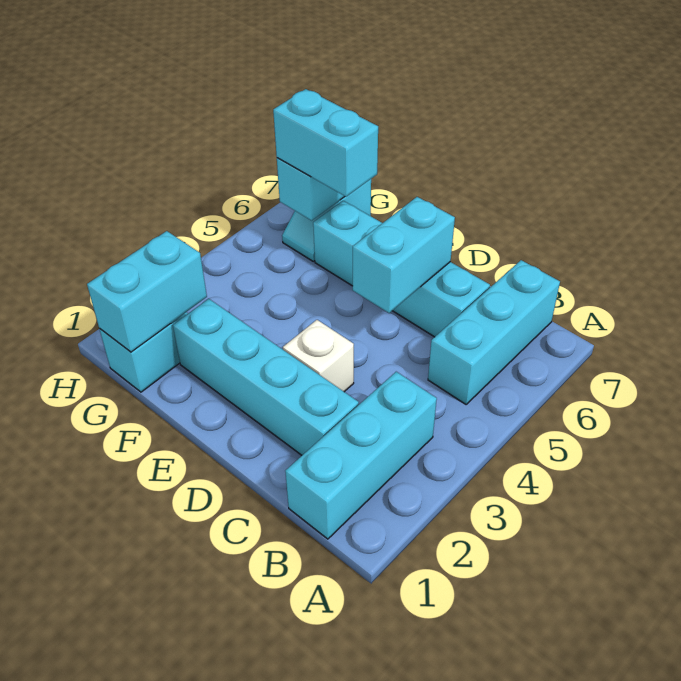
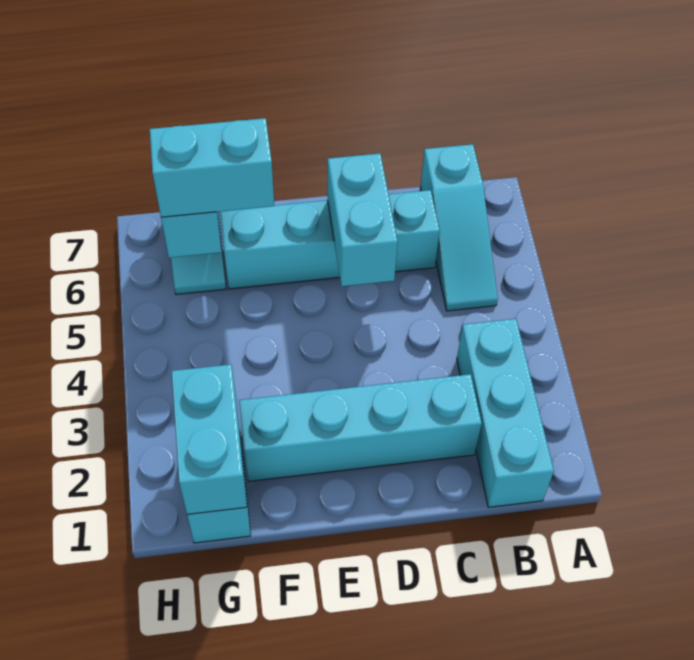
cyan brick B5:B7 level 1 -> cyan slope B5:B7 level 1 top 7
white brick D3 level 1 -> none

